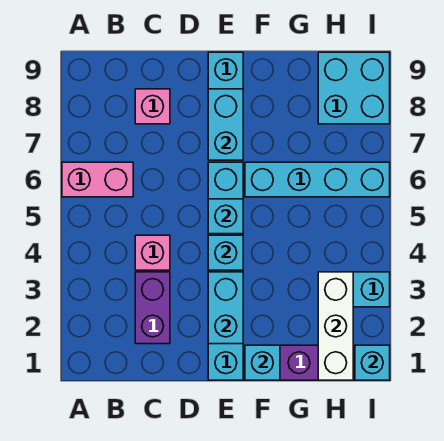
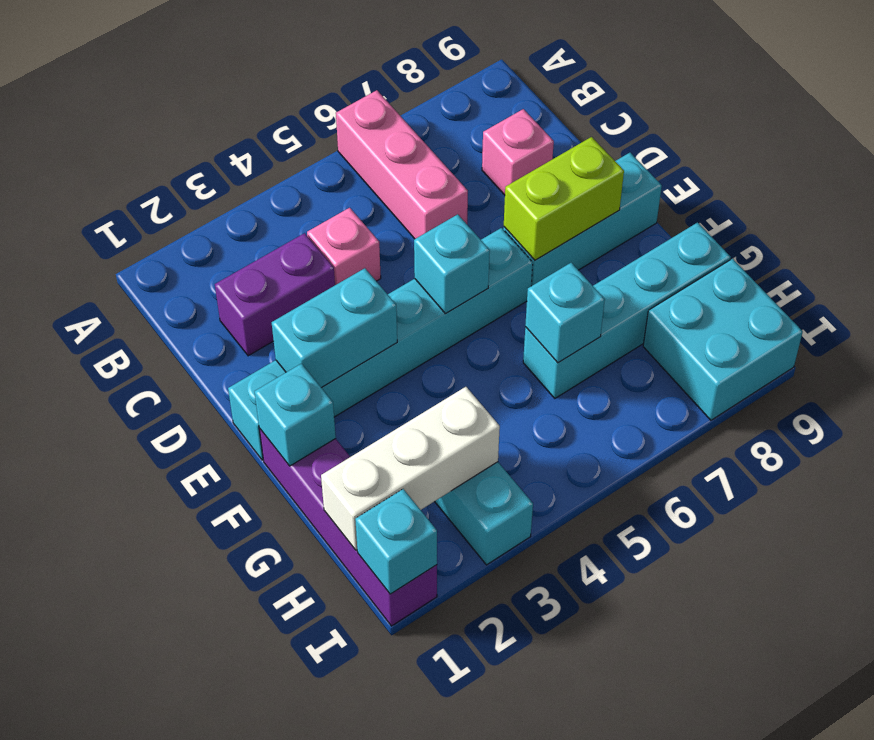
pink brick A6:B6 level 1 -> pink brick A6:C6 level 1
cyan brick E4 level 2 -> cyan brick G6 level 2
cyan brick E7:E8 level 2 -> lime brick E7:E8 level 2
cyan brick F6:I6 level 1 -> cyan brick G6:G9 level 1

